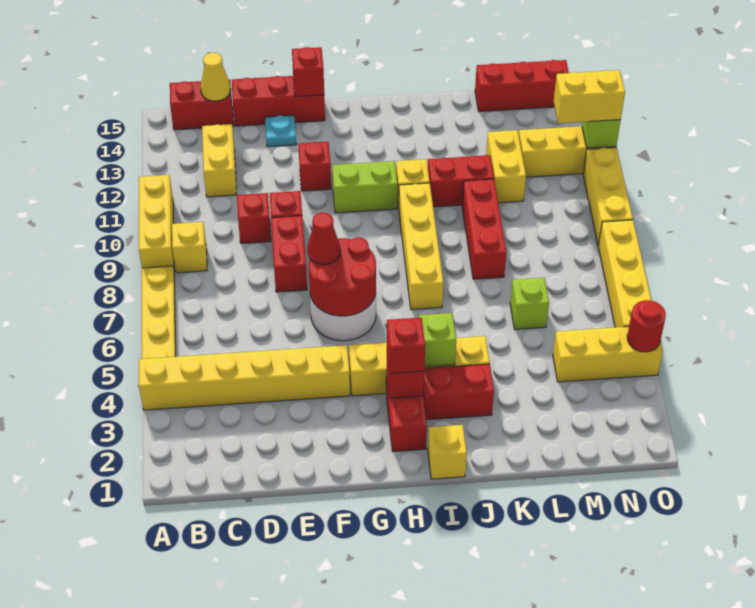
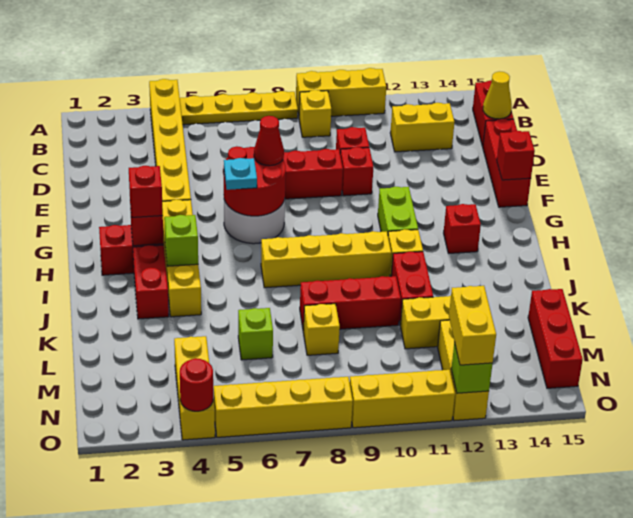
cyan plate E14 level 1 -> cyan plate G6 level 3
red brick F12 level 1 -> red brick H13 level 1
yellow brick I1 level 1 -> yellow brick L8 level 1

